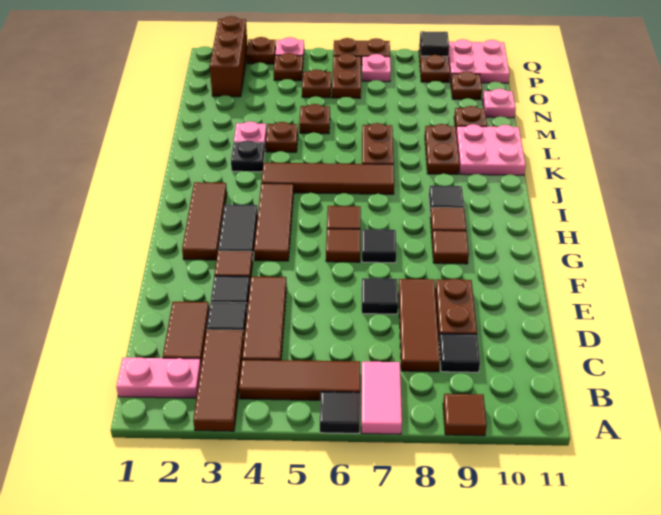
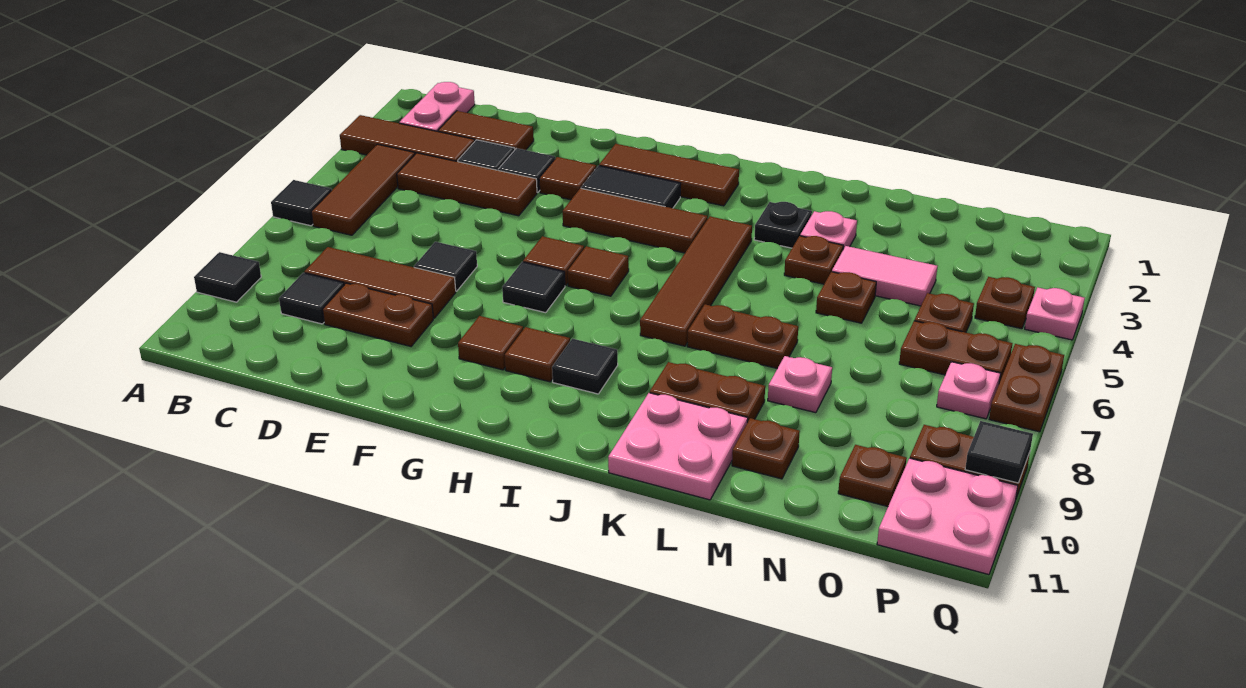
pink tile A7:B7 level 1 -> pink tile M4:N4 level 1
brown tile A9 level 1 -> black tile A9 level 1
pink plate N11 level 1 -> pink plate M8 level 1
brown brick O2:Q2 level 1 -> none
brown plate Q3 level 1 -> none

